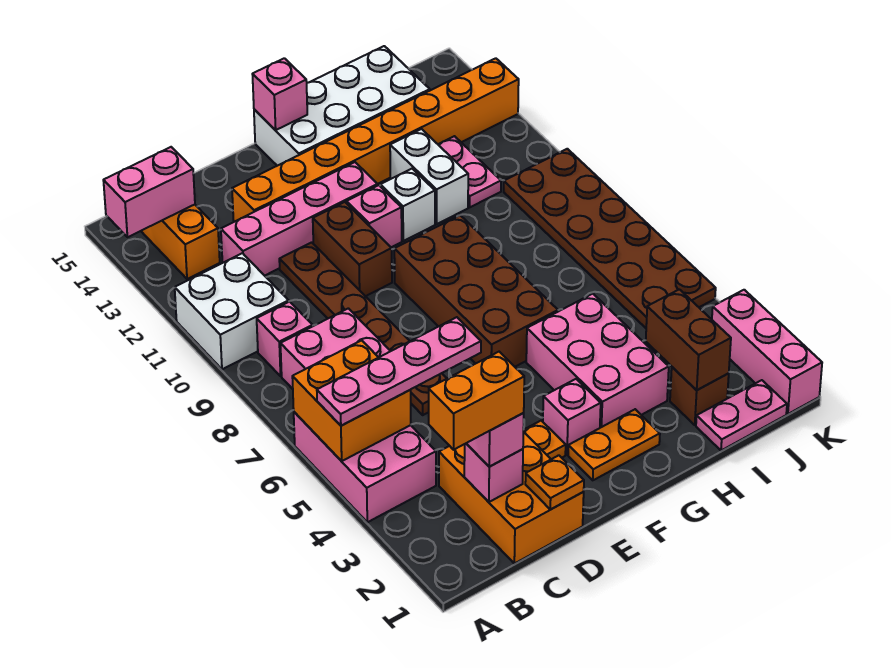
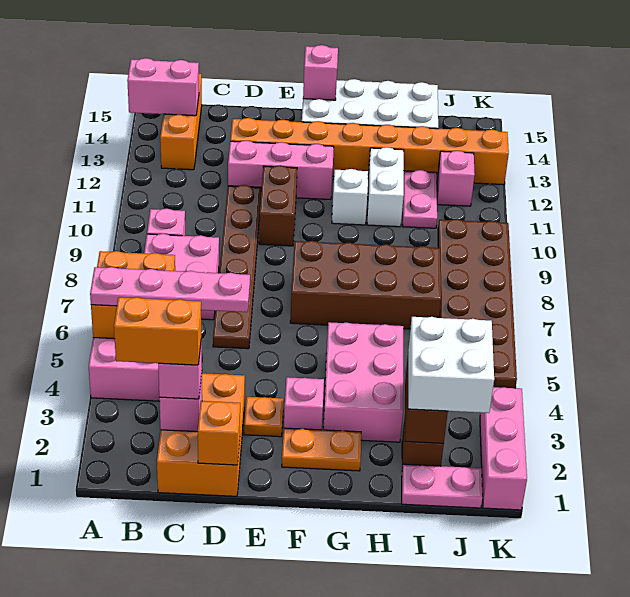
white brick A10:B11 level 1 -> white brick I2:J3 level 3
pink brick C12:F12 level 1 -> pink brick D12:F12 level 1
orange plate D1 level 2 -> orange brick D1 level 2
brown brick F6:G9 level 1 -> brown brick F7:I8 level 1
pink brick F11 level 1 -> pink brick J12 level 1

